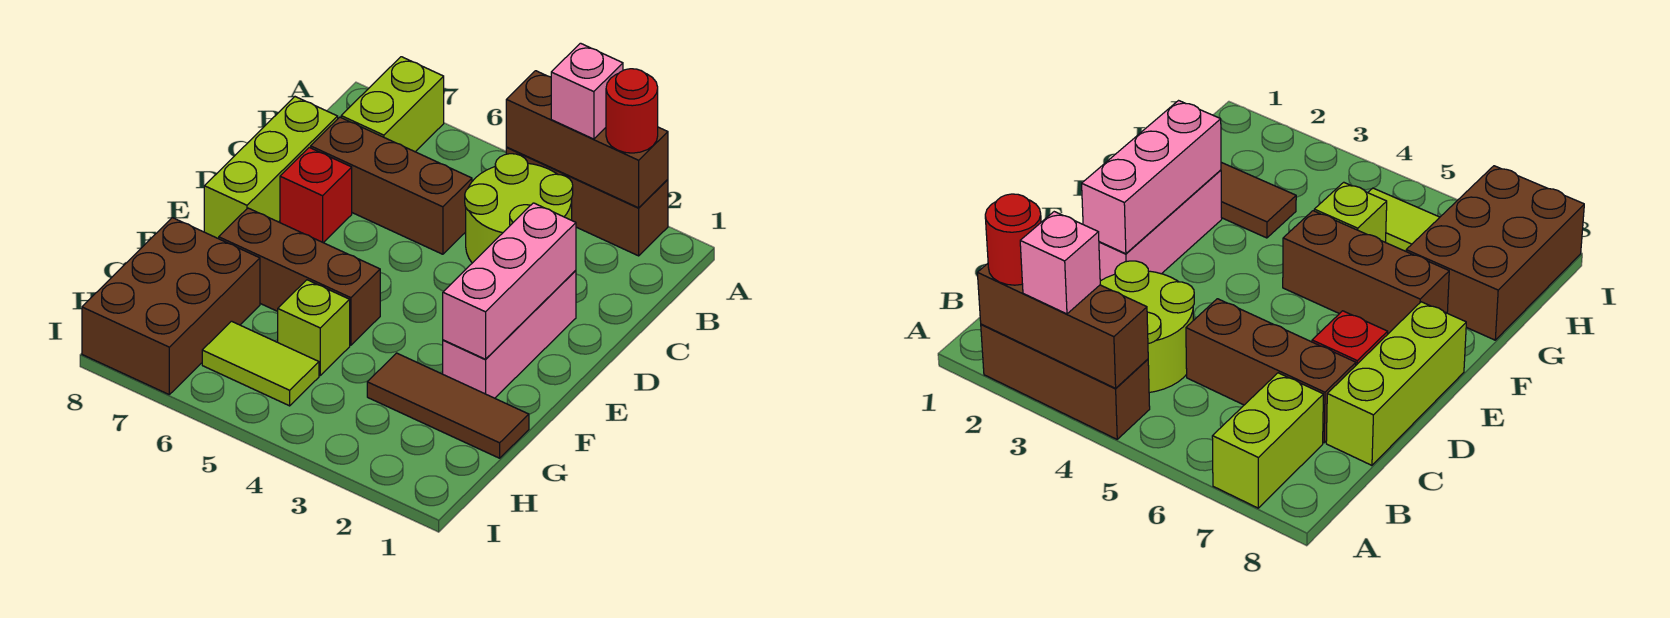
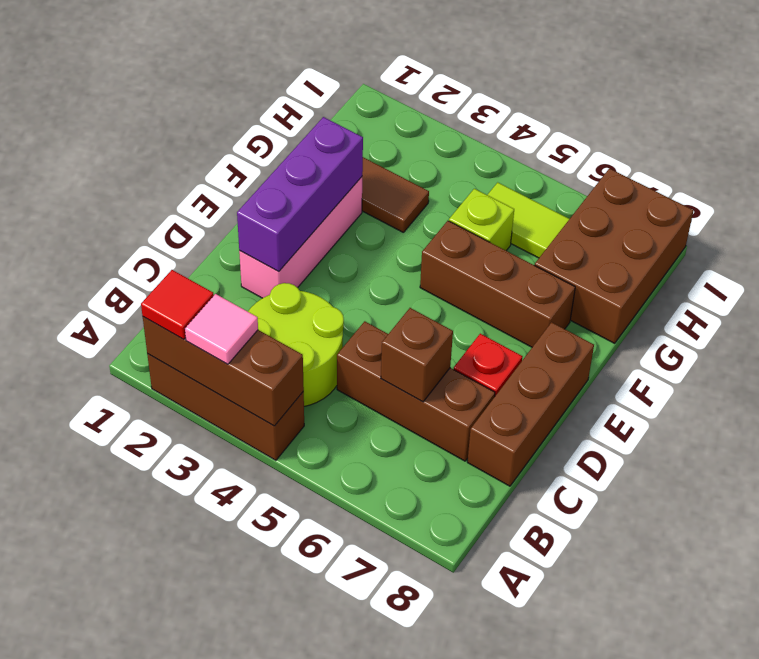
red round brick A2 level 3 -> red tile A2 level 3
pink brick A3 level 3 -> pink tile A3 level 3
lime brick A7:B7 level 1 -> none
none -> brown brick C6 level 2
lime brick C8:E8 level 1 -> brown brick C8:E8 level 1
pink brick D2:F2 level 2 -> purple brick D2:F2 level 2

